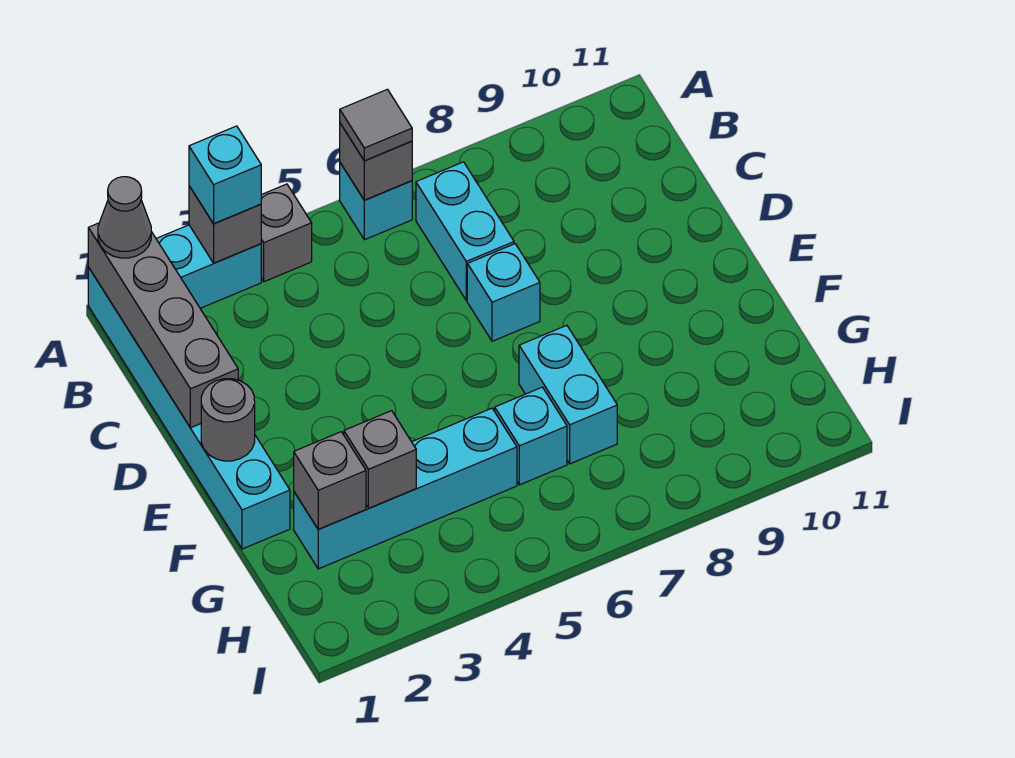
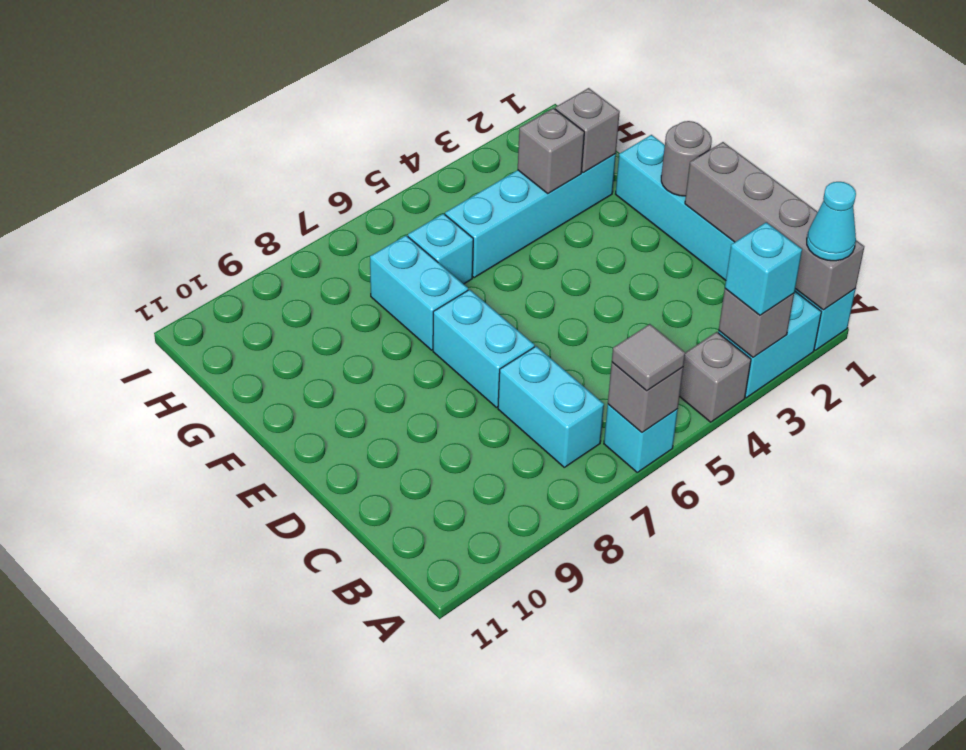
grey cone A1 level 3 -> cyan cone A1 level 3
cyan brick D7 level 1 -> cyan brick D7:E7 level 1

